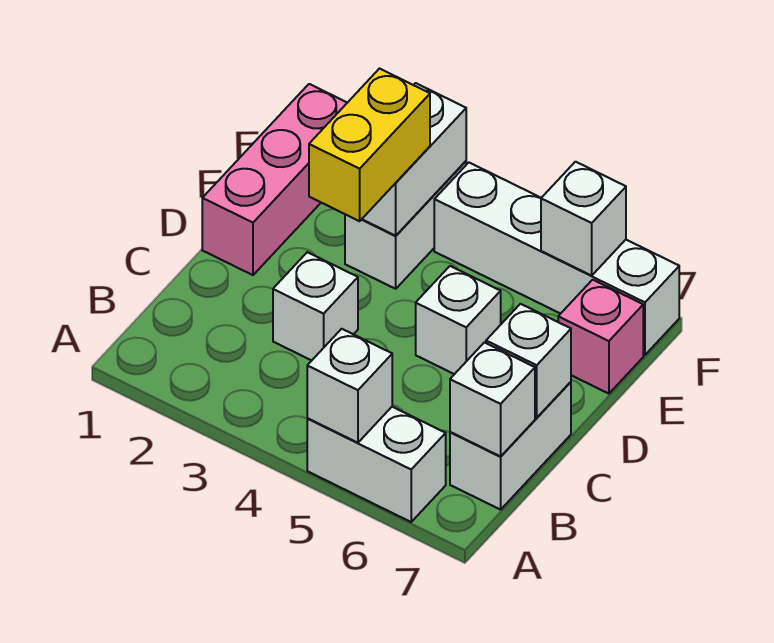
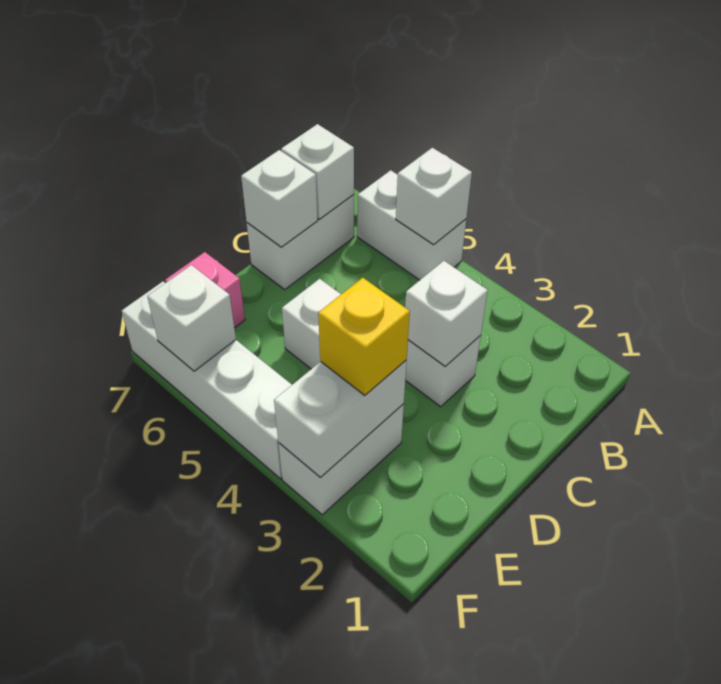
none -> white brick C3 level 2
pink brick D1:F1 level 1 -> none
yellow brick D3:E3 level 3 -> yellow brick E3 level 3

